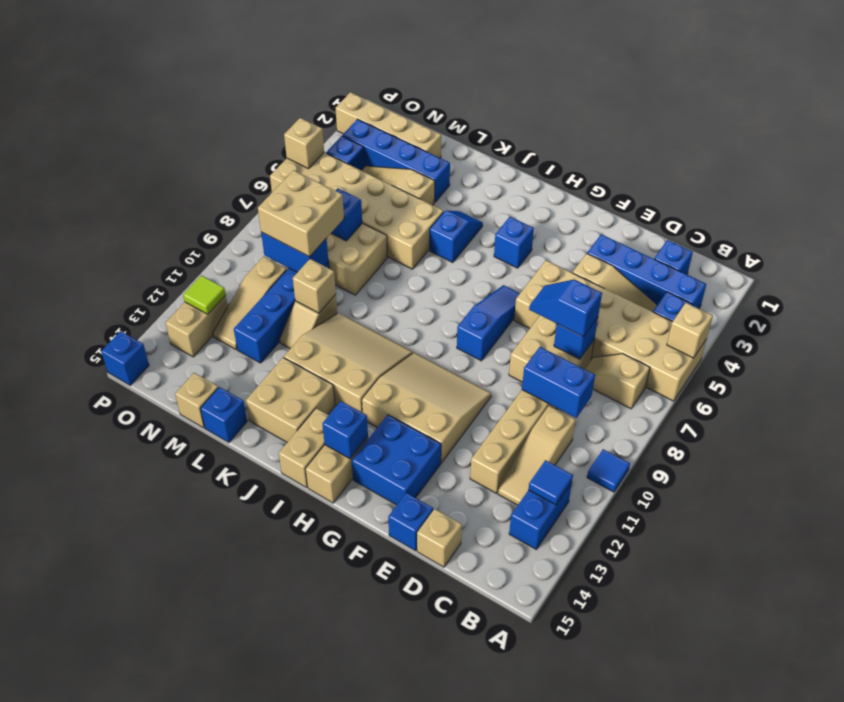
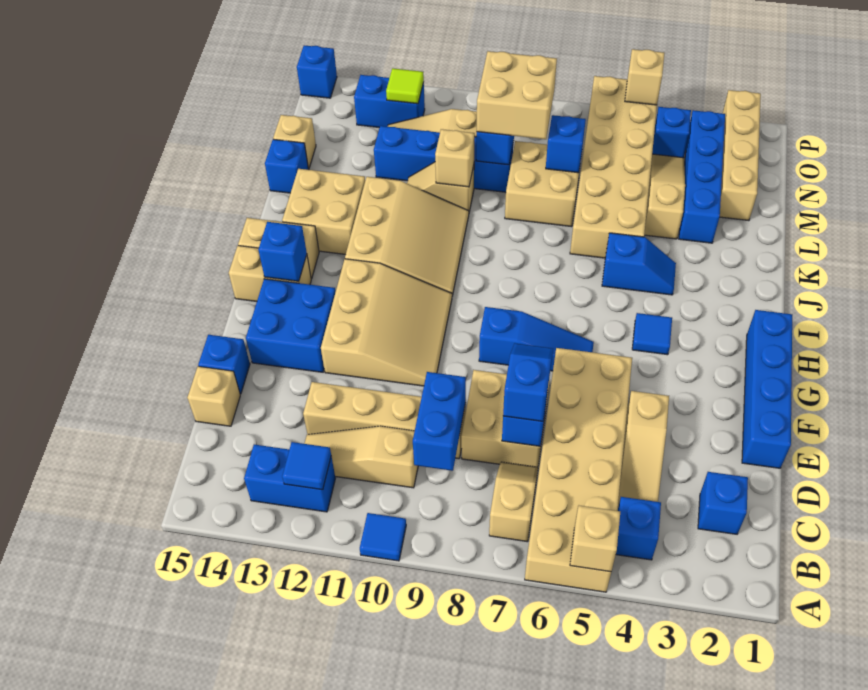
blue brick B3:E3 level 1 -> blue brick E1:H1 level 1
blue brick H4 level 1 -> blue tile H4 level 1
tan brick O12:O13 level 1 -> blue brick O12:O13 level 1

